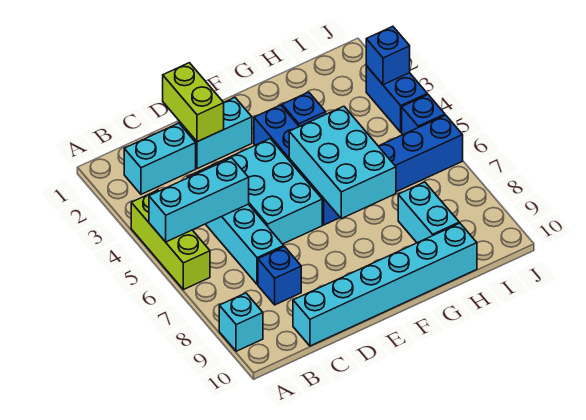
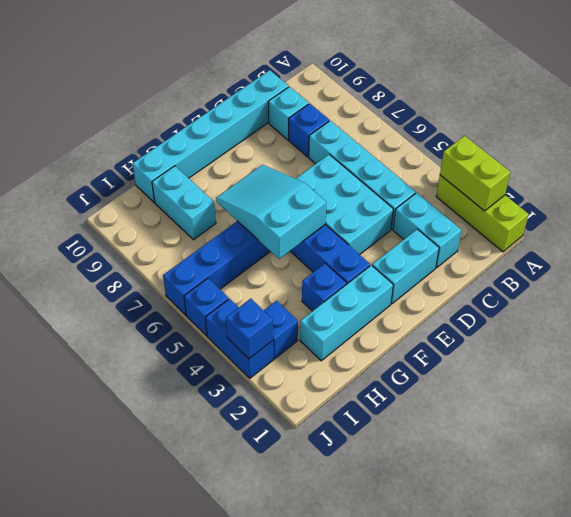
lime brick A4:A6 level 1 -> lime brick A1:A3 level 1
cyan brick A5:C5 level 2 -> cyan brick F2:H2 level 1
cyan brick A9 level 1 -> cyan brick C9 level 1
cyan brick B2:C2 level 1 -> cyan brick C2:C3 level 1
lime brick D1:D2 level 2 -> lime brick A2:A3 level 2
cyan brick F5:G7 level 2 -> cyan slope F5:G7 level 2 top 5
none -> blue brick I3 level 1

